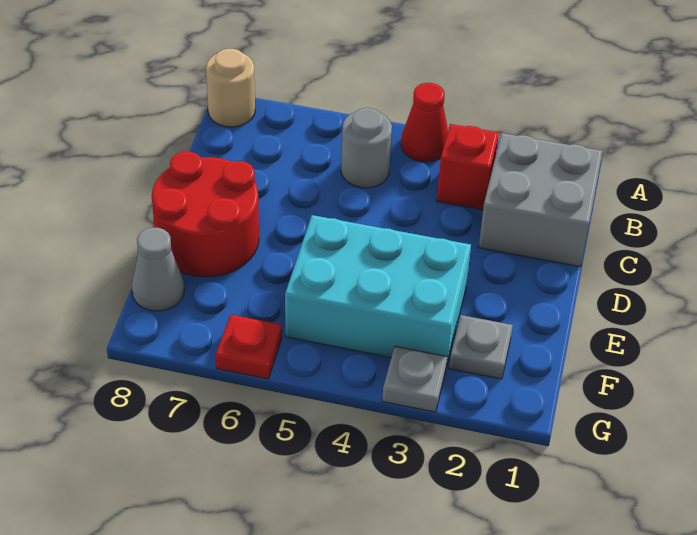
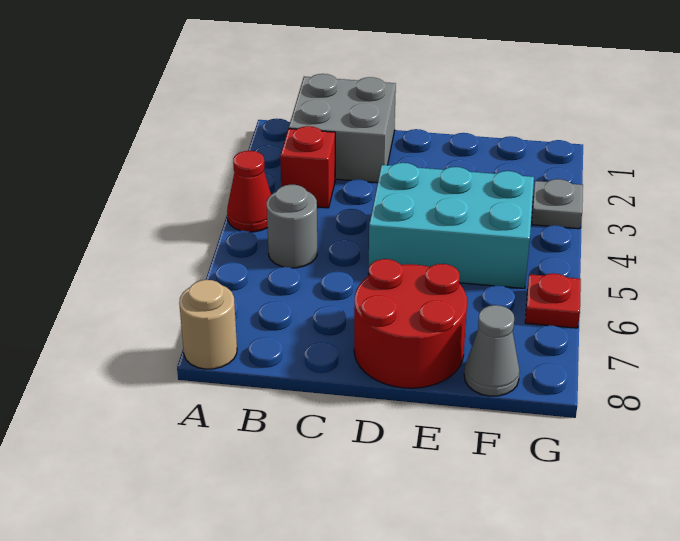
cyan brick E3:F5 level 1 -> cyan brick D4:F5 level 1
grey plate F2 level 1 -> none

